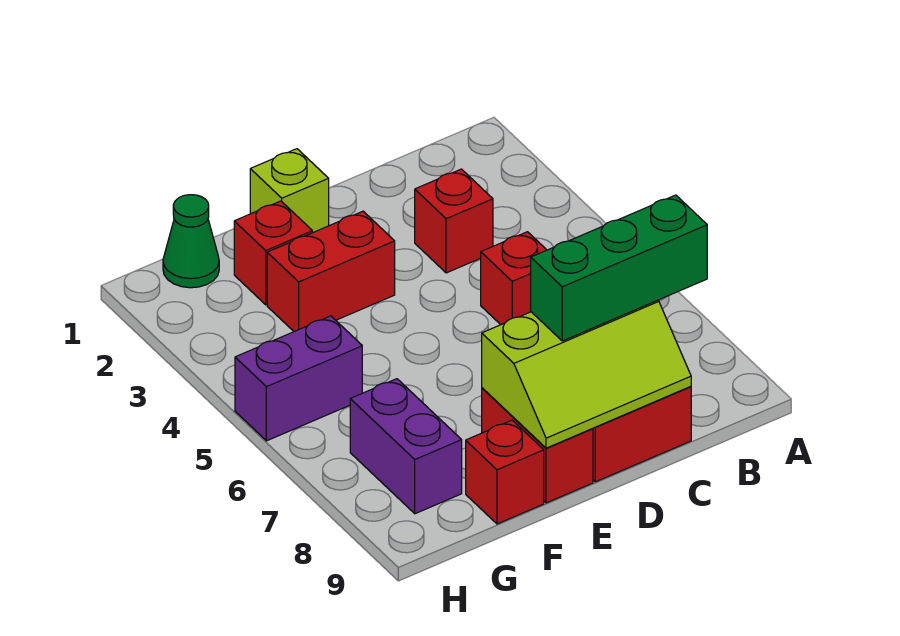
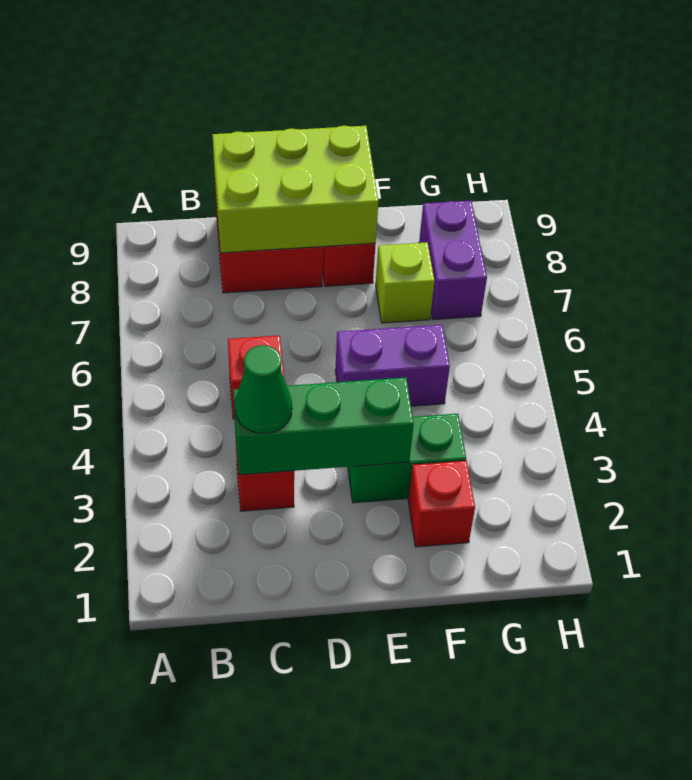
green brick B8:D8 level 3 -> green brick C3:E3 level 2
lime slope C8:E9 level 2 top 8 -> lime brick C8:E9 level 2
lime brick E1 level 1 -> lime brick F7 level 1
red brick E3:F3 level 1 -> green brick E3:F3 level 1
red brick F9 level 1 -> none
green cone G1 level 1 -> green cone C3 level 3
purple brick G5:H5 level 1 -> purple brick E5:F5 level 1

